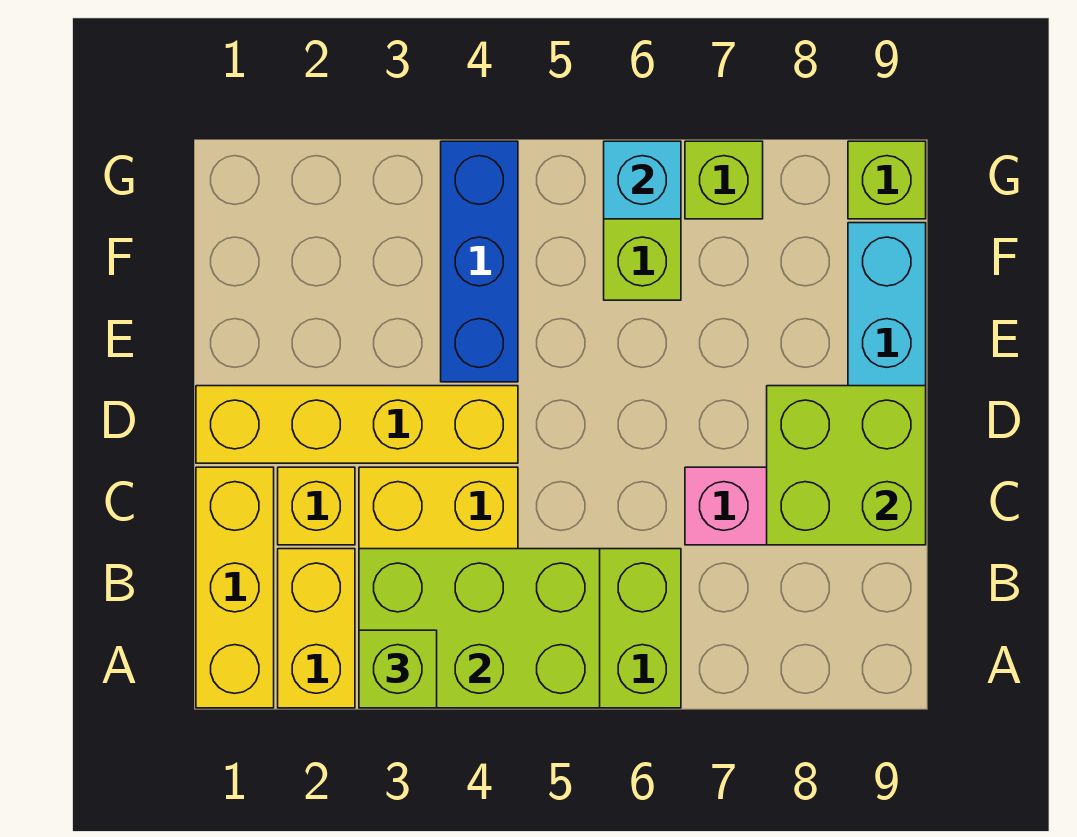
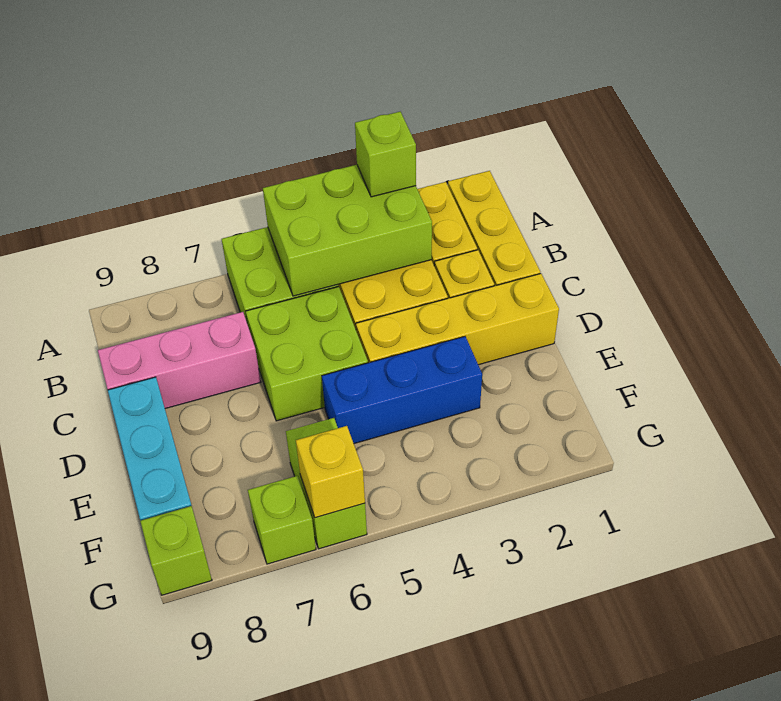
lime brick C8:D9 level 2 -> lime brick C5:D6 level 1
blue brick E4:G4 level 1 -> blue brick E3:E5 level 1
cyan brick G6 level 2 -> yellow brick G6 level 2

